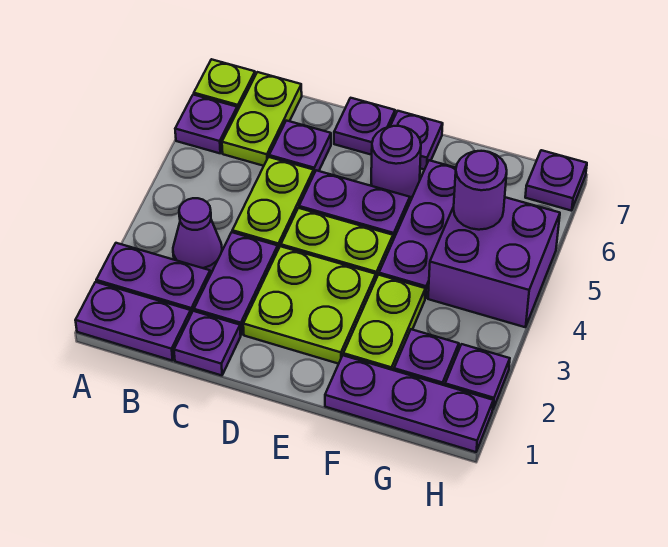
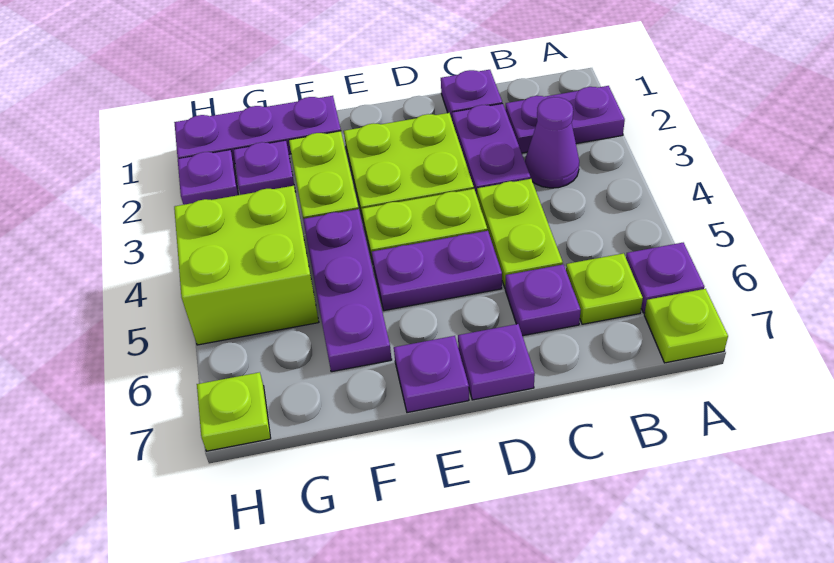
purple plate A1:B1 level 1 -> none
lime plate B6:B7 level 1 -> lime plate B6 level 1
purple round brick E6 level 1 -> none
purple brick G4:H5 level 1 -> lime brick G4:H5 level 1
purple round brick G5 level 2 -> none
purple plate H7 level 1 -> lime plate H7 level 1

